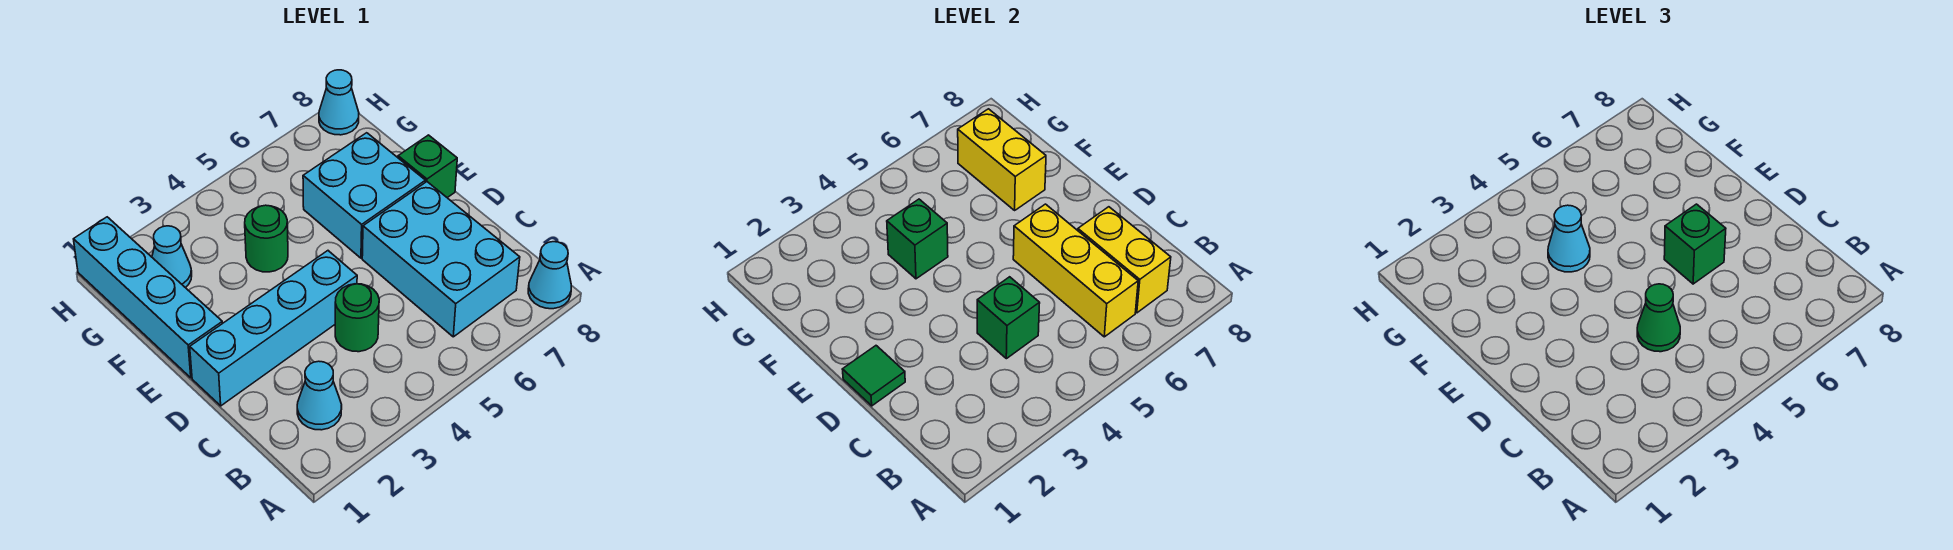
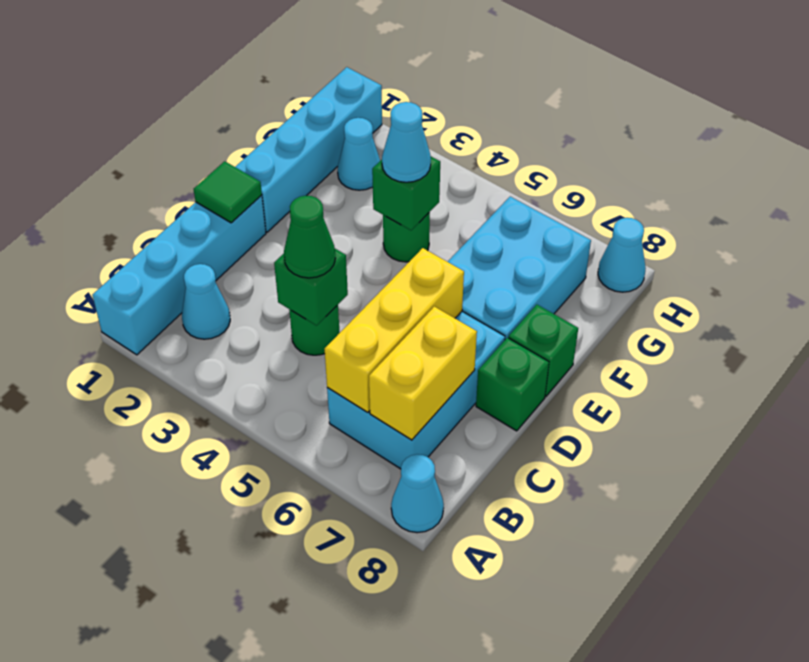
cyan brick D1:D4 level 1 -> cyan brick A1:D1 level 1
green brick D6 level 3 -> green brick D8 level 1
cyan brick E6:F7 level 1 -> cyan brick E6:G7 level 1
yellow brick F7:G7 level 2 -> none

